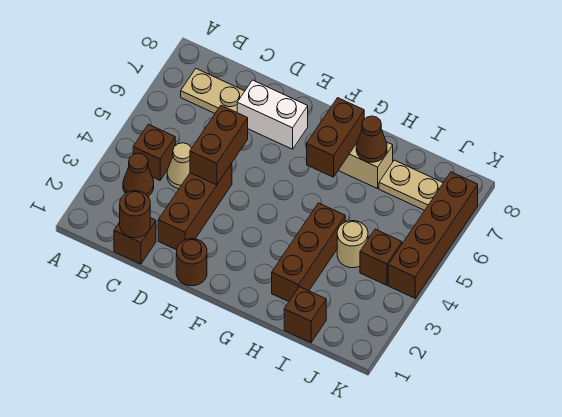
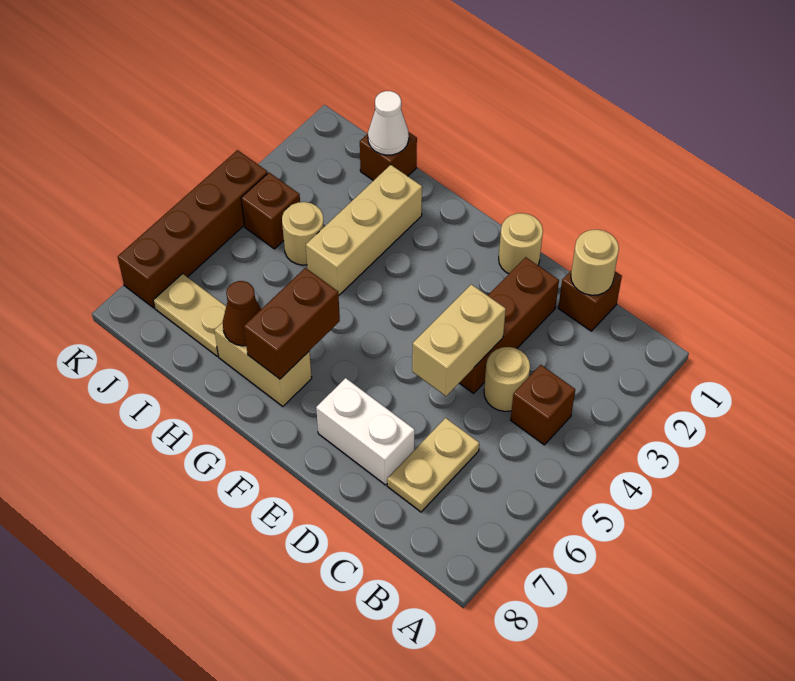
brown cone B3 level 1 -> none
tan plate B7:C7 level 1 -> tan plate C6:C7 level 1
brown round brick C1 level 2 -> tan round brick C1 level 2
tan cone C4 level 1 -> tan round brick C4 level 1
brown brick D4:D5 level 2 -> tan brick D4:D5 level 2
brown round brick E1 level 1 -> tan round brick E1 level 1
brown brick H2:H4 level 1 -> tan brick H2:H4 level 1
none -> white cone I1 level 2

